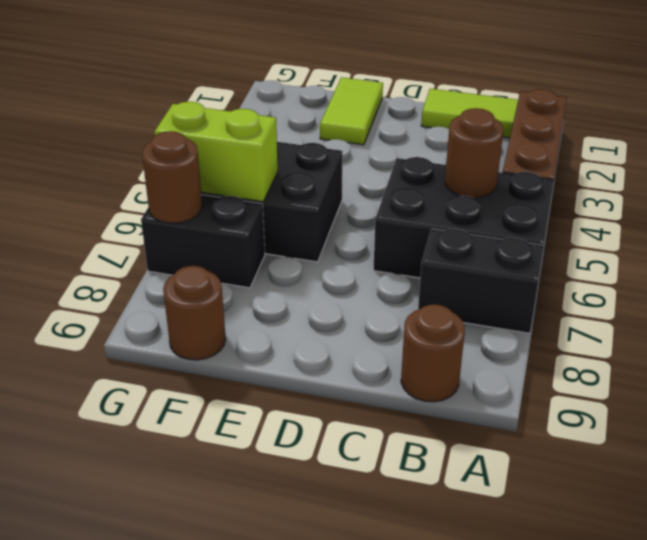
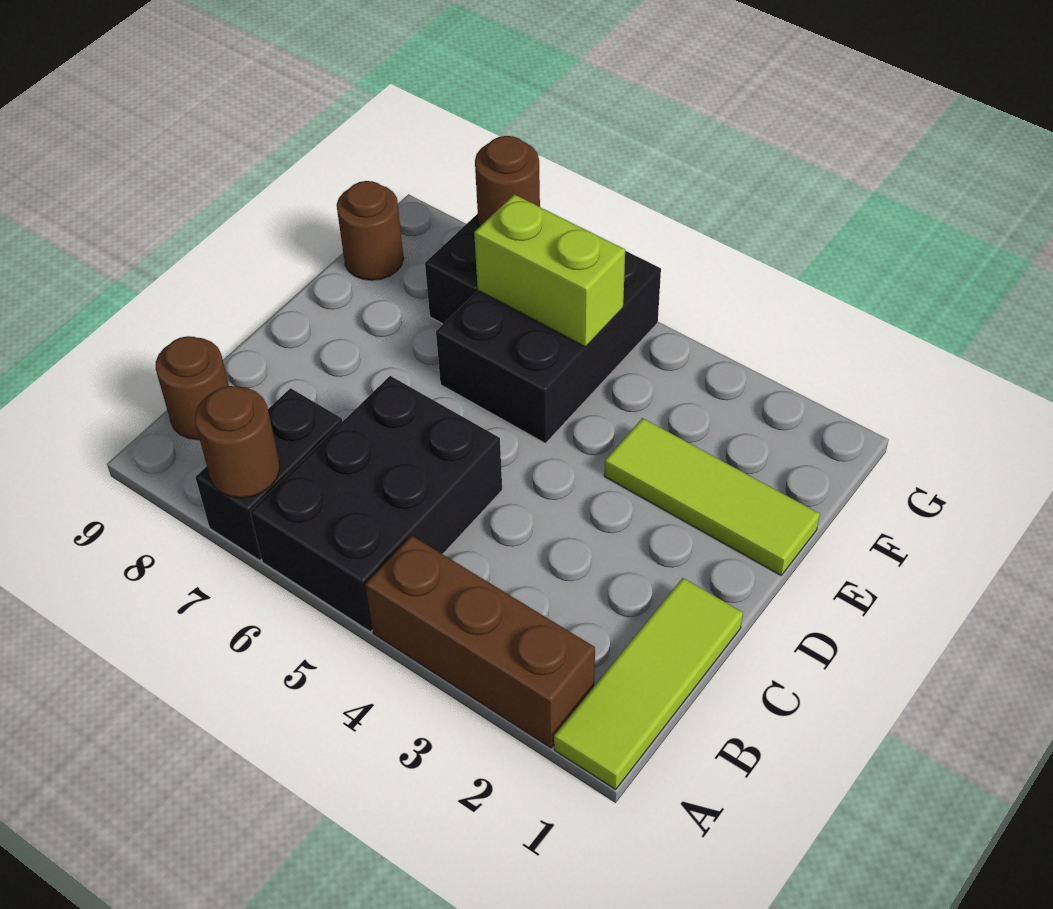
brown round brick B5 level 2 -> brown round brick A7 level 2
lime tile E1:E2 level 1 -> lime tile E1:E3 level 1
lime brick F6:G6 level 2 -> lime brick F5:F6 level 2

